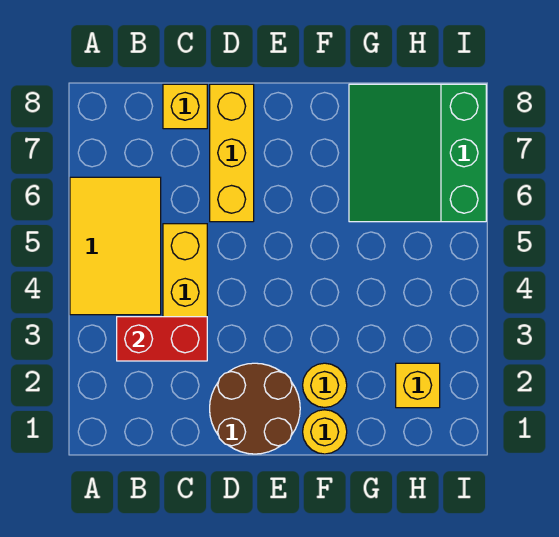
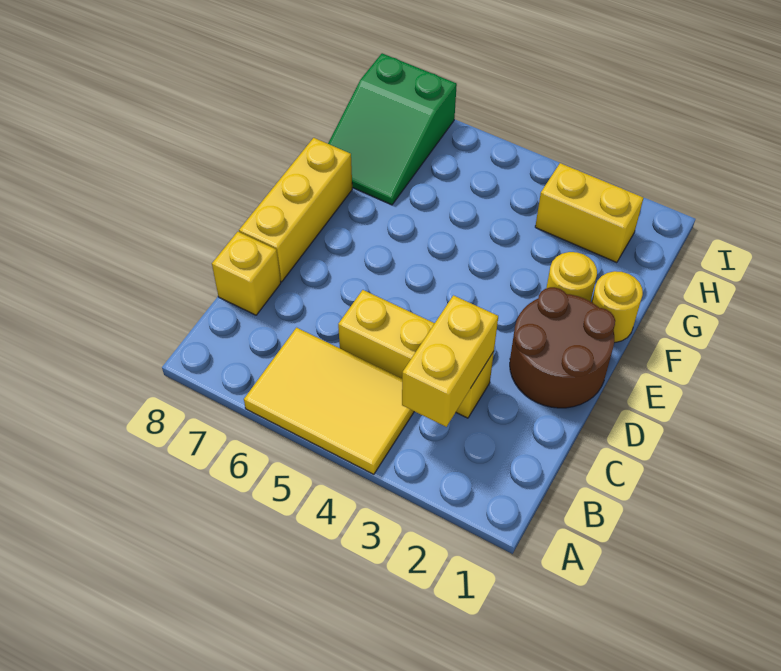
red brick B3:C3 level 2 -> yellow brick B3:C3 level 2
yellow brick D6:D8 level 1 -> yellow brick D8:F8 level 1
green slope G6:I8 level 1 top I -> green slope G7:I8 level 1 top I
yellow brick H2 level 1 -> yellow brick H2:H3 level 1

